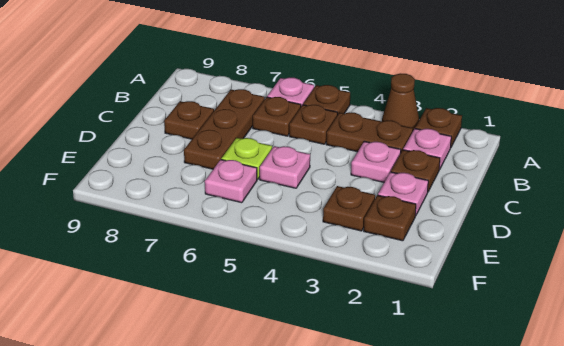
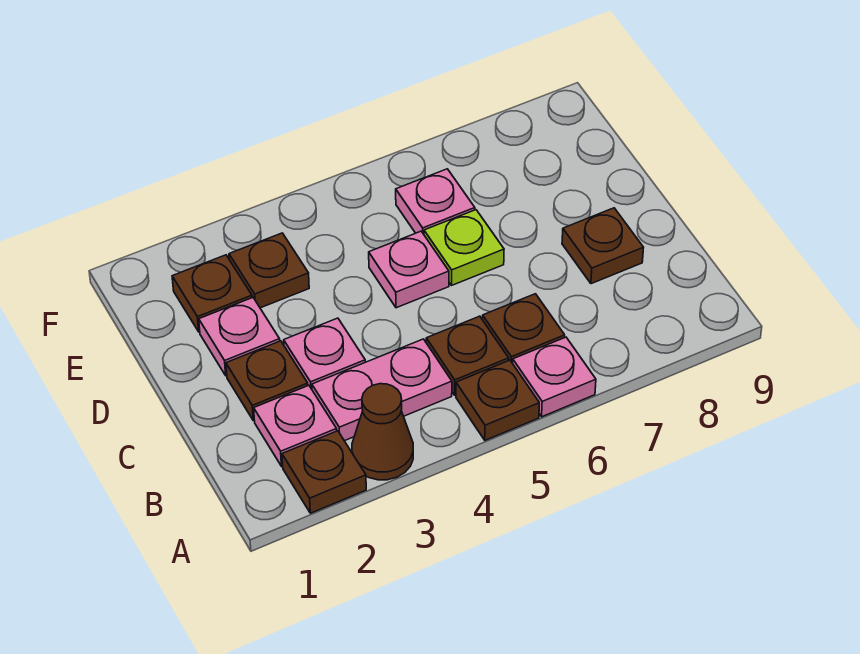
brown plate B3:B4 level 1 -> pink plate B3:B4 level 1
brown plate B7:D7 level 1 -> none

